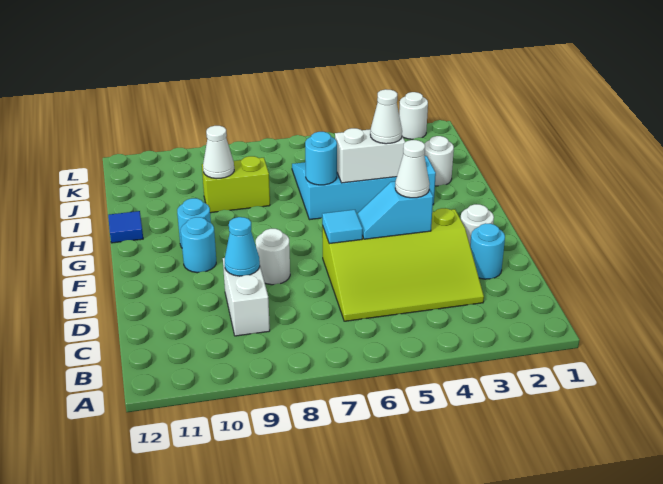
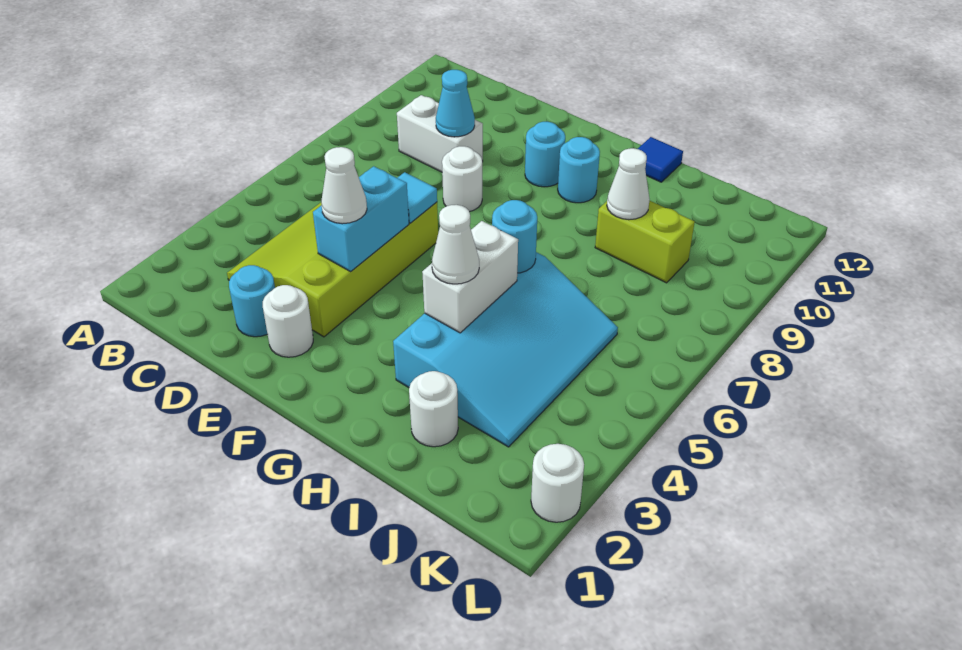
cyan slope E4:E5 level 2 top 4 -> cyan brick E4:E5 level 2
lime brick I8:I9 level 1 -> lime brick I9:J9 level 1

